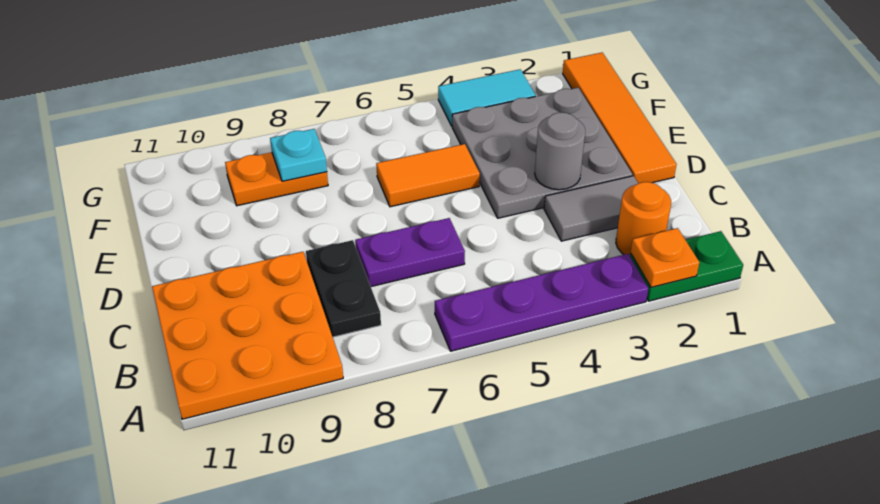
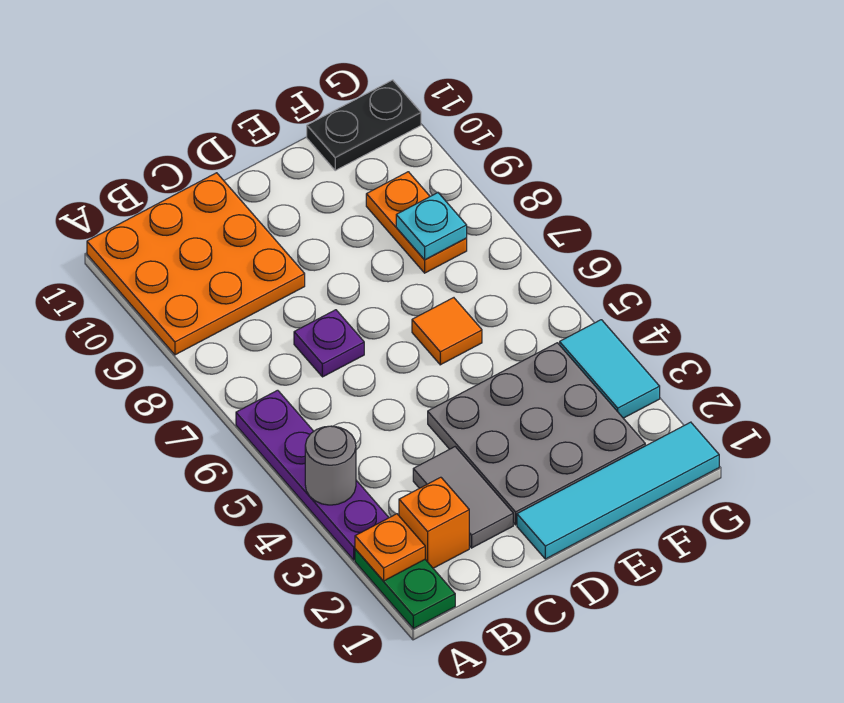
orange round brick B2 level 1 -> orange brick B2 level 1
black plate B8:C8 level 1 -> black plate F11:G11 level 1
purple plate C6:C7 level 1 -> purple plate C7 level 1
orange tile D1:G1 level 1 -> cyan tile D1:G1 level 1
grey round brick D3 level 2 -> grey round brick A4 level 2
orange tile E5:E6 level 1 -> orange tile E6 level 1

